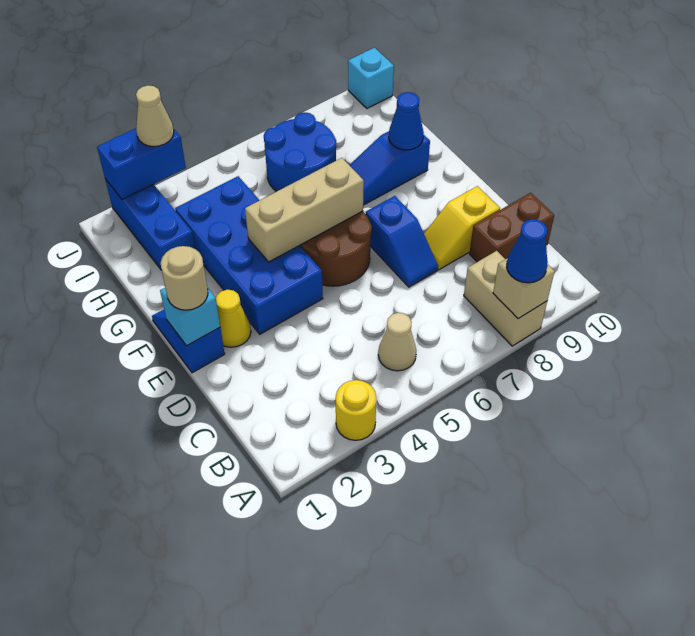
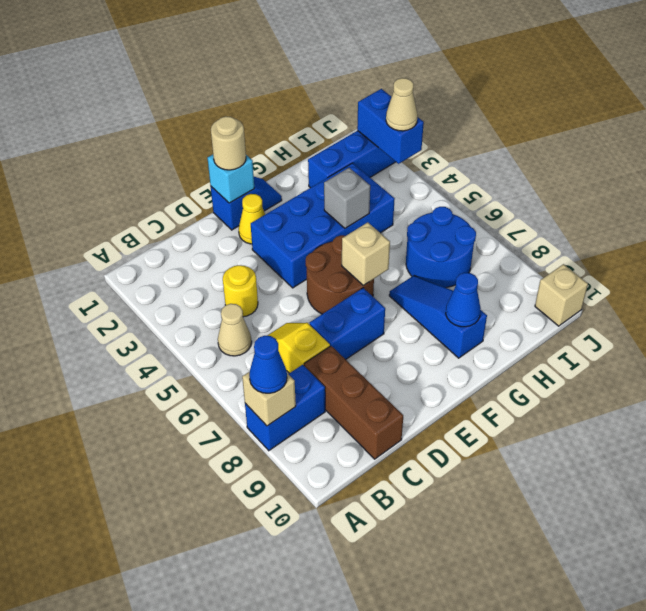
yellow round brick A3 level 1 -> yellow round brick C4 level 1
tan brick A8:B8 level 1 -> blue brick A8:B8 level 1
brown brick C9:C10 level 1 -> brown brick C8:C10 level 1
blue slope D7:E7 level 1 top E -> blue brick D7:E7 level 1
yellow slope D8:D9 level 1 top 9 -> yellow slope C6:C7 level 1 top 7
tan brick F4:F6 level 2 -> tan brick F6 level 2
none -> grey brick G4 level 2
cyan brick J10 level 1 -> tan brick J10 level 1

